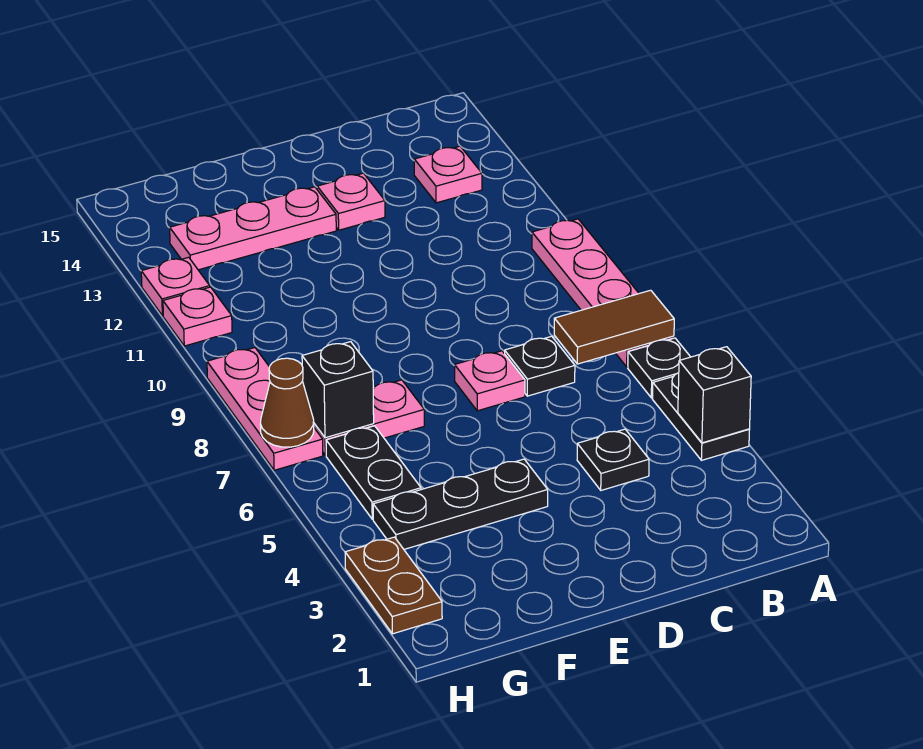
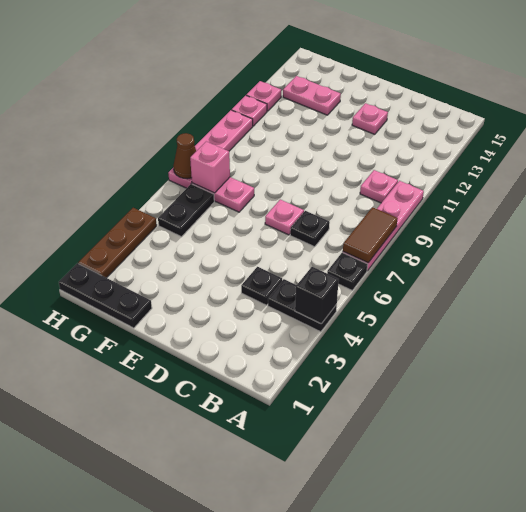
black plate A4:A5 level 1 -> black plate A4:B4 level 1
brown tile A7:B7 level 2 -> brown tile A7:A8 level 2
pink plate B13 level 1 -> pink plate B10 level 1
black plate E4:G4 level 1 -> black plate F1:H1 level 1
pink plate E13:G13 level 1 -> pink plate F13:G13 level 1
black brick G7 level 2 -> pink brick G7 level 2
brown plate H2:H3 level 1 -> brown plate H2:H4 level 1
pink plate H7:H9 level 1 -> pink plate H7:H10 level 1

